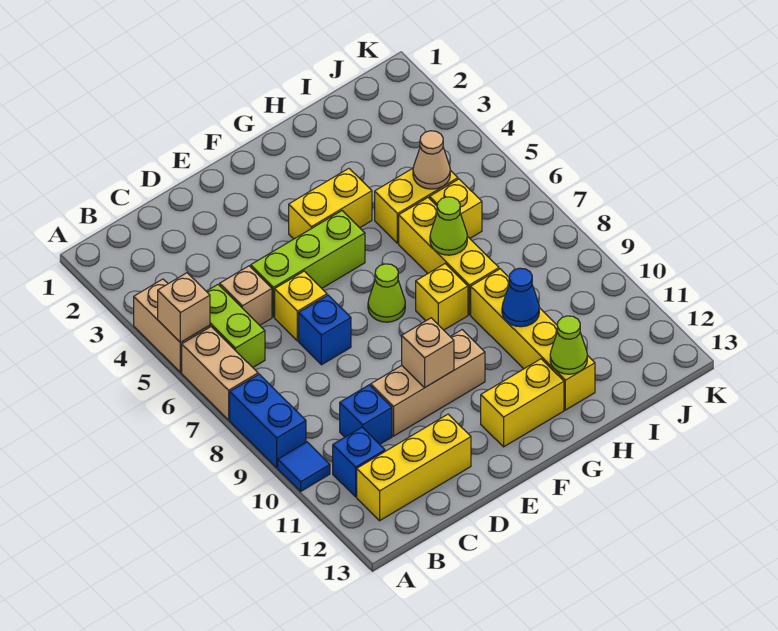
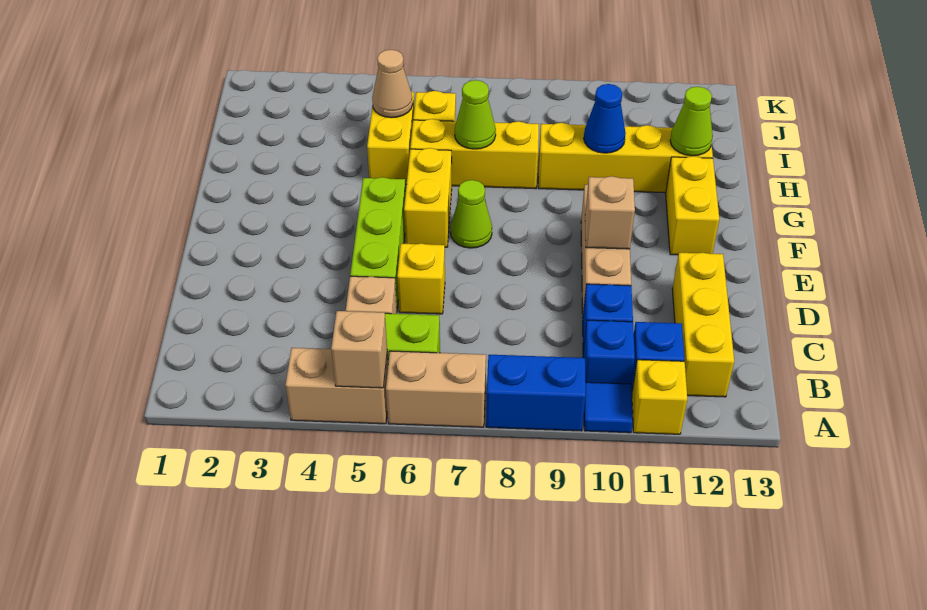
blue brick D7 level 1 -> blue brick B10 level 1
yellow brick F4:G4 level 1 -> yellow brick F6:G6 level 1
yellow brick G8 level 1 -> yellow brick A11 level 1

